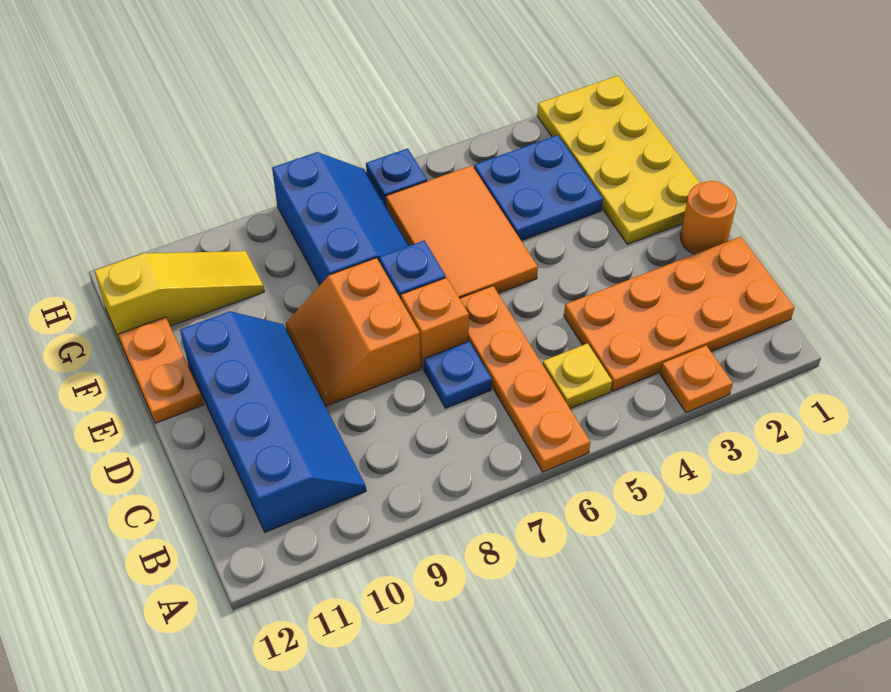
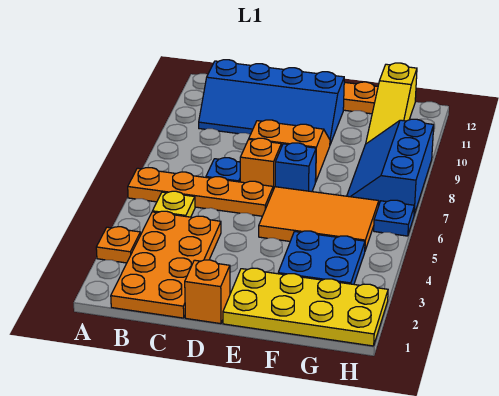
orange round brick D1 level 1 -> orange brick D1 level 1
blue slope F7:H8 level 1 top 8 -> blue slope G7:H9 level 1 top H

